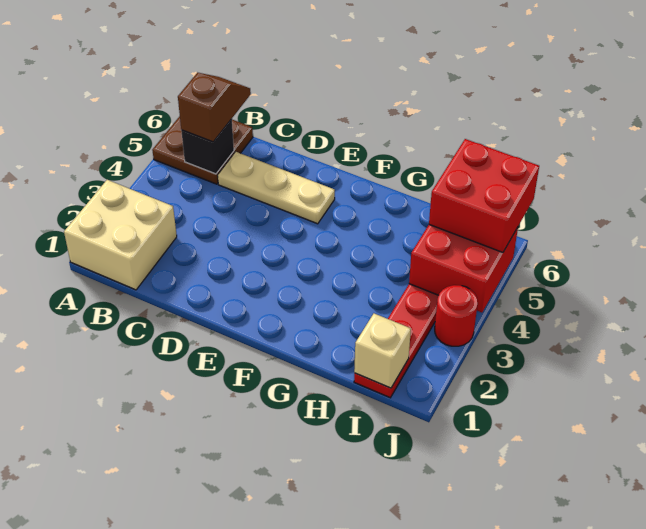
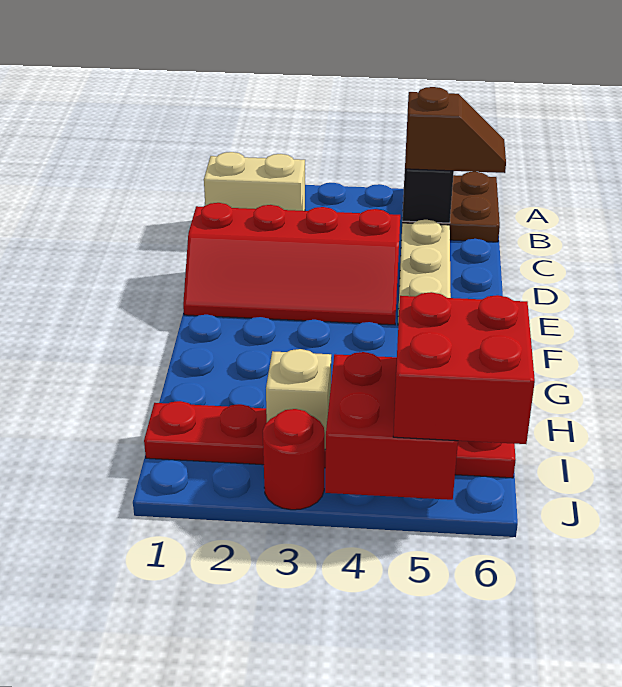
tan brick A1:B2 level 1 -> tan brick B1:B2 level 1
none -> red slope D1:E4 level 1 top D
tan brick I1 level 2 -> tan brick I3 level 2

